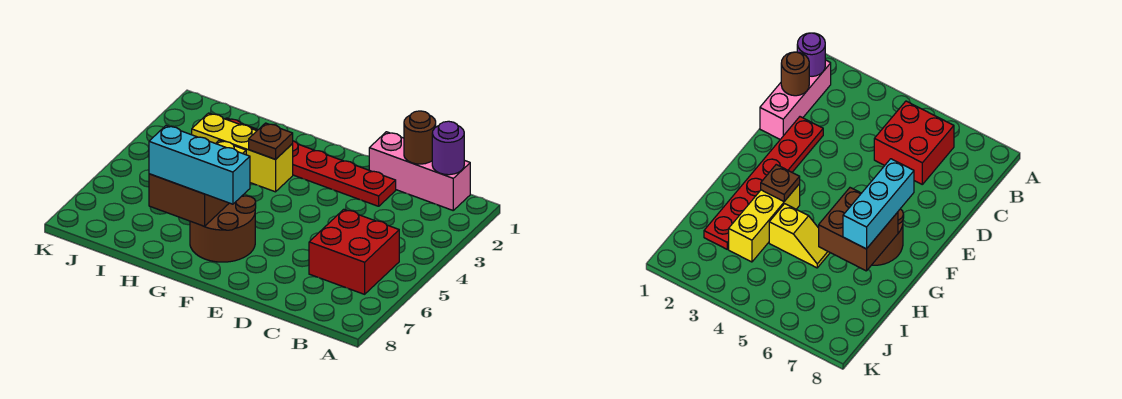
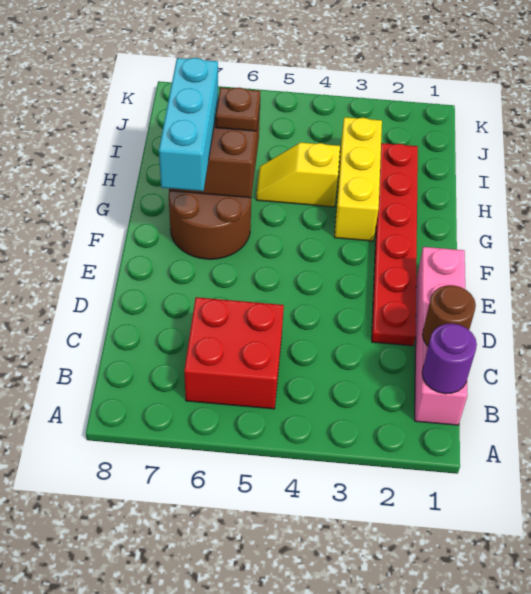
pink brick B1:D1 level 1 -> pink brick B1:E1 level 1
brown plate G3 level 2 -> brown plate H6 level 3

